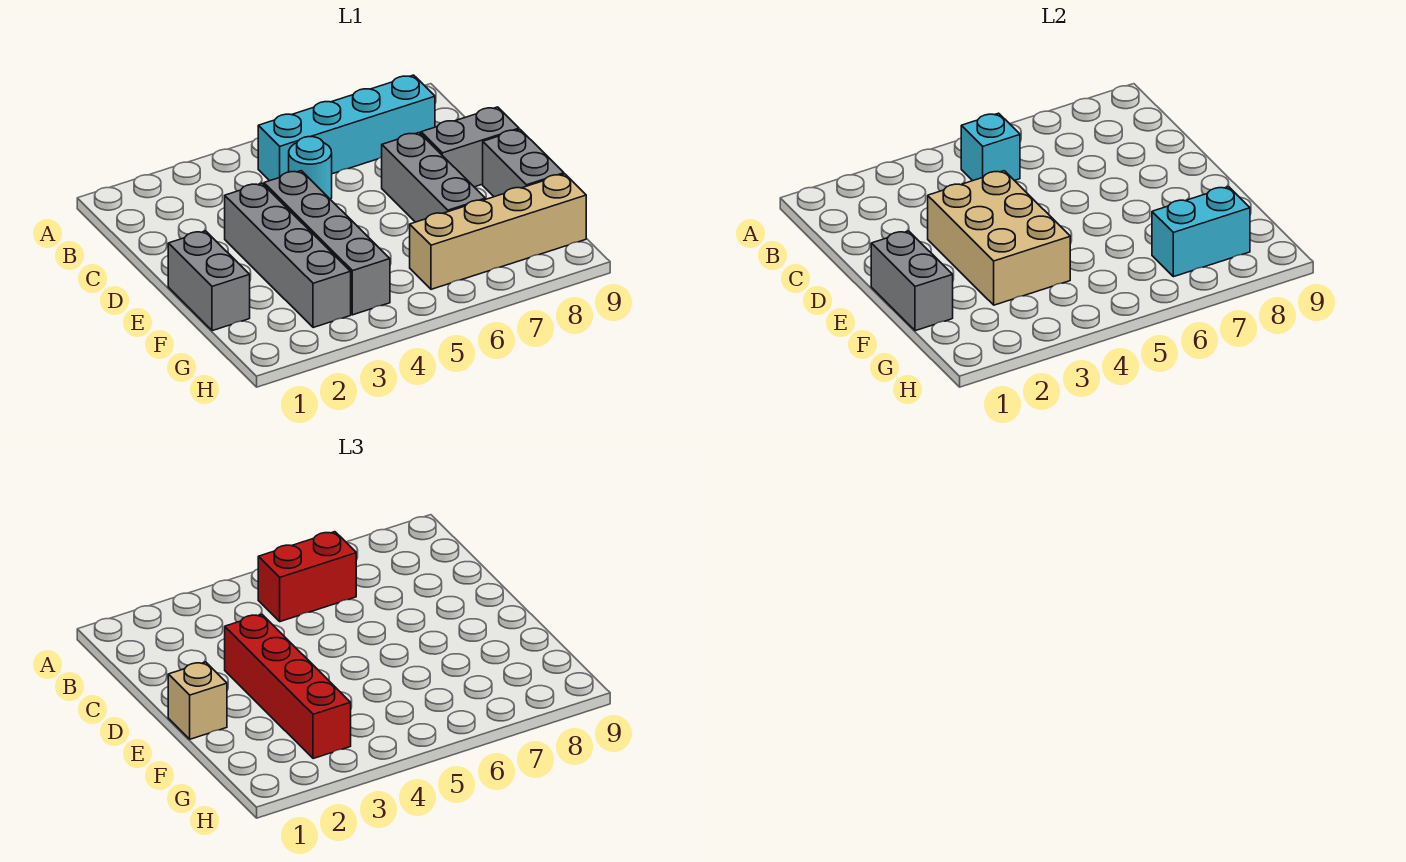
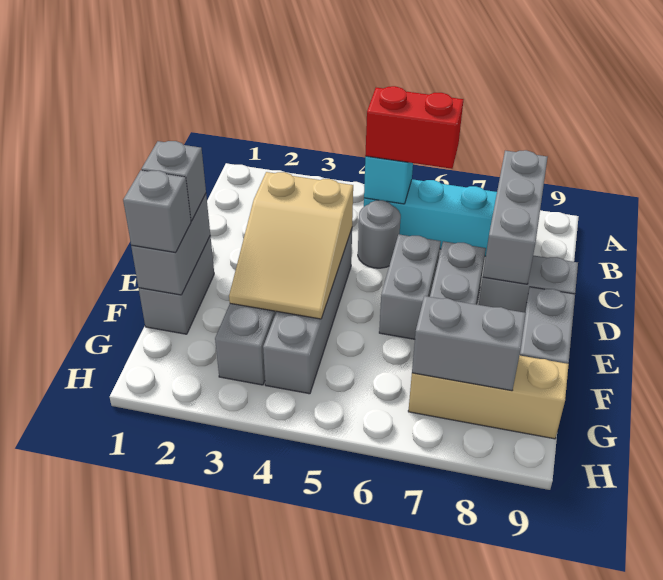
none -> grey brick B8:D8 level 2
cyan round brick C5 level 1 -> grey round brick C5 level 1
tan brick D3:F4 level 2 -> tan slope D3:F4 level 2 top D
red brick D3:G3 level 3 -> none
none -> grey brick D6:E6 level 1
tan brick E1 level 3 -> grey brick E1 level 3
none -> grey brick F1 level 3
tan brick G6:G9 level 1 -> tan brick G7:G9 level 1
cyan brick G7:G8 level 2 -> grey brick G7:G8 level 2

